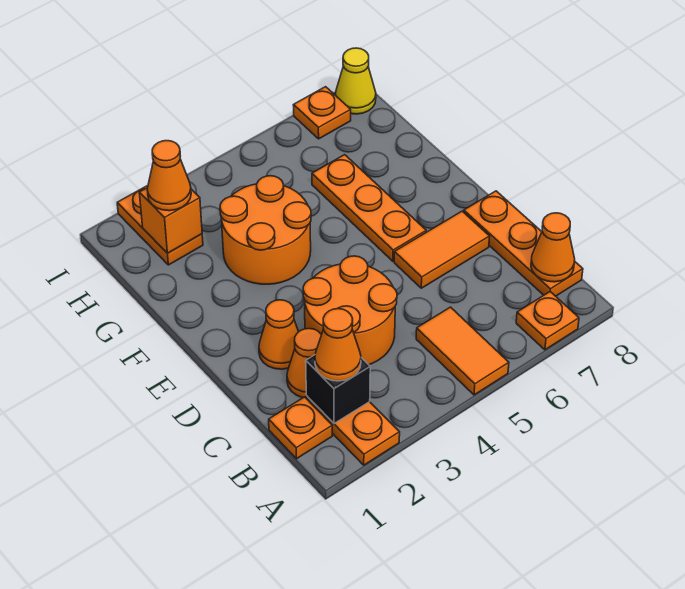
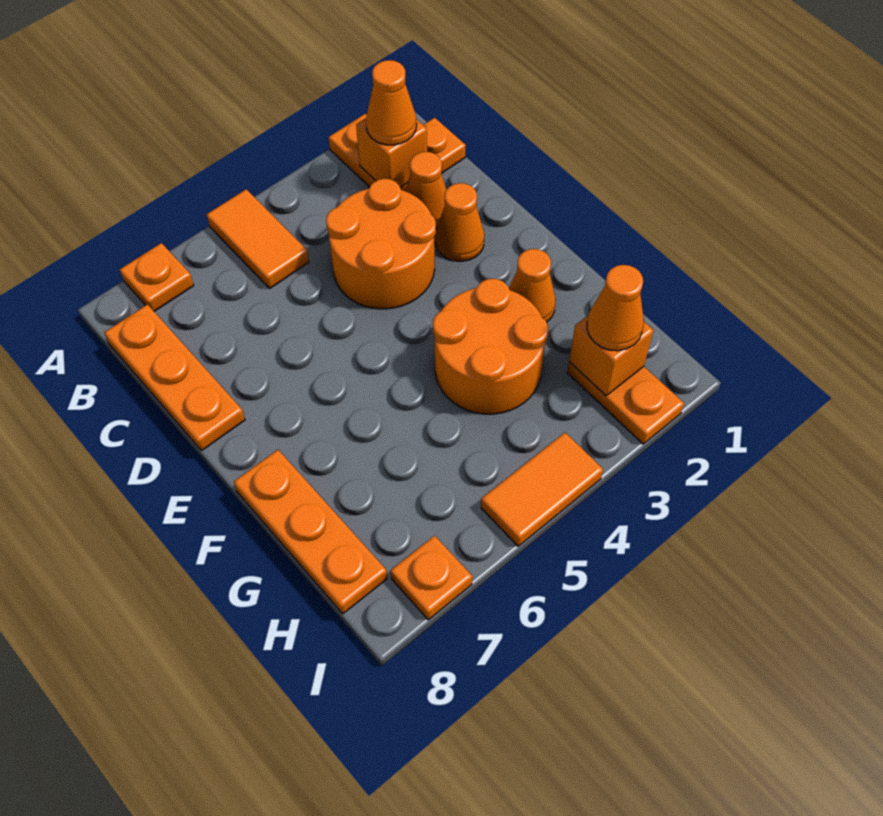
black brick B2 level 2 -> orange brick B2 level 2
orange cone B8 level 2 -> orange cone F2 level 1
orange tile D6:D7 level 1 -> orange tile I4:I5 level 1
orange plate E6:G6 level 1 -> orange plate F8:H8 level 1
yellow cone I8 level 1 -> none

